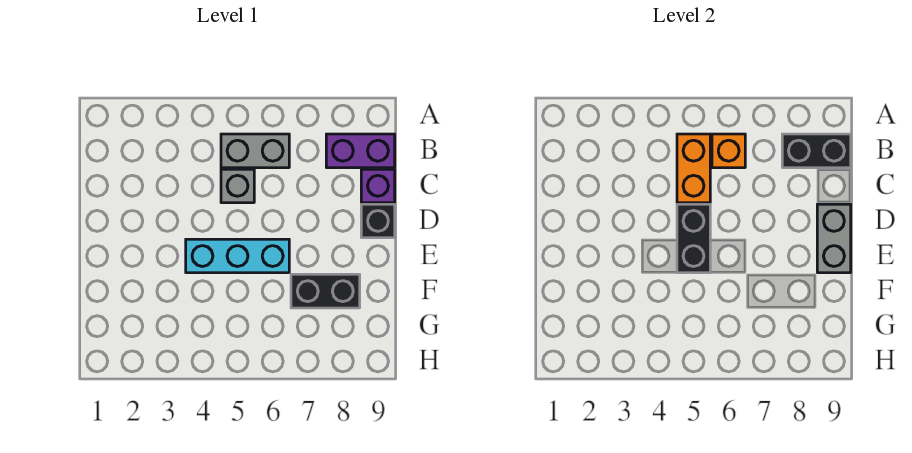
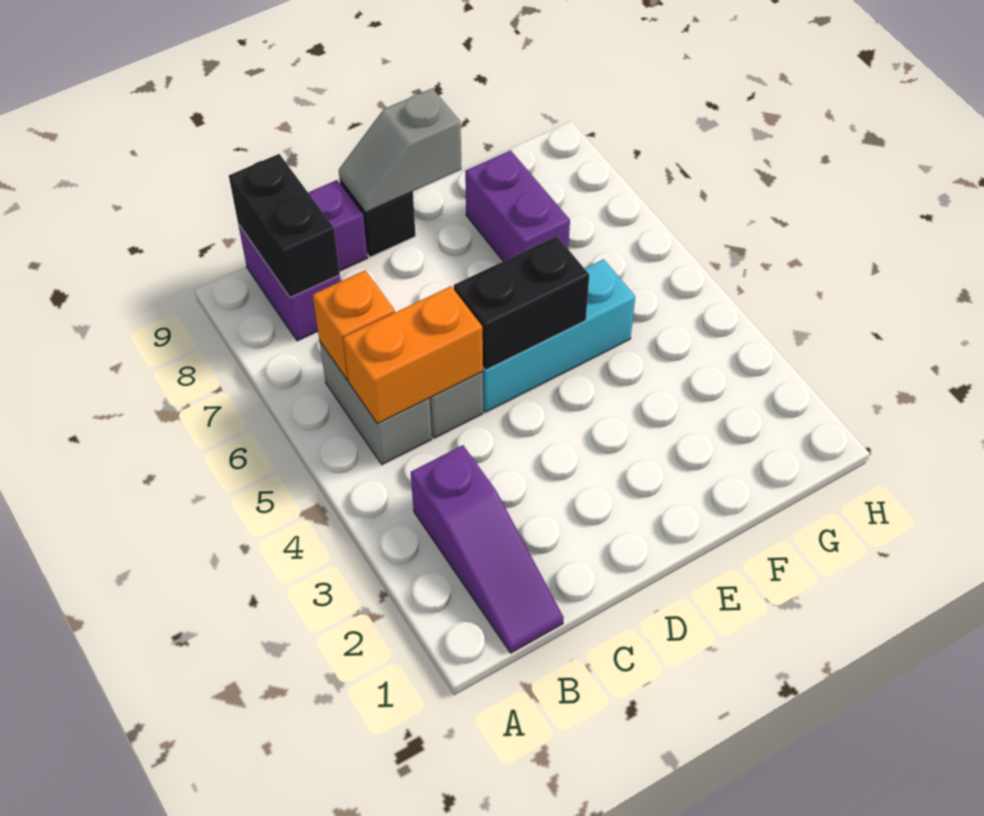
none -> purple slope B1:B3 level 1 top 3
grey brick D9:E9 level 2 -> grey slope D9:E9 level 2 top E
cyan brick E4:E6 level 1 -> cyan brick D5:F5 level 1
black brick F7:F8 level 1 -> purple brick F7:F8 level 1

